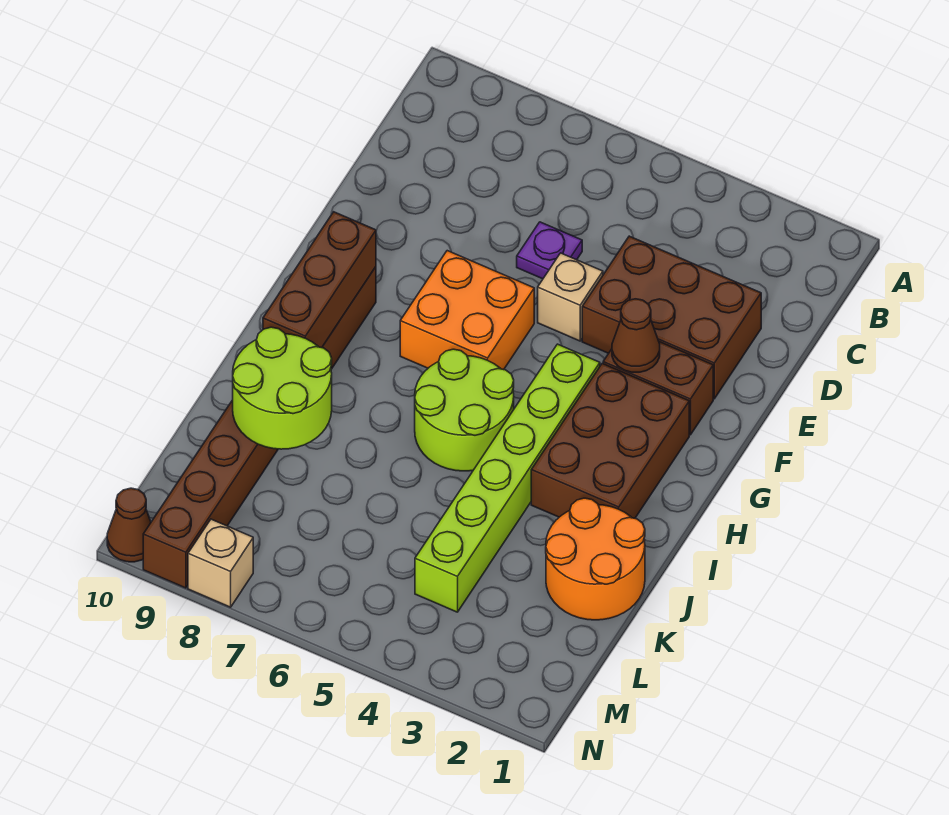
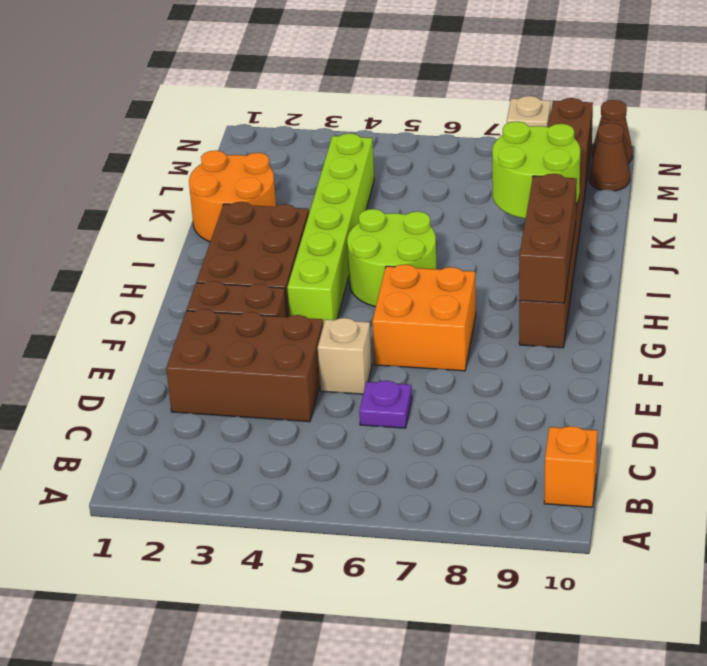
none -> orange brick B10 level 1
brown cone F3 level 2 -> brown cone M10 level 1

